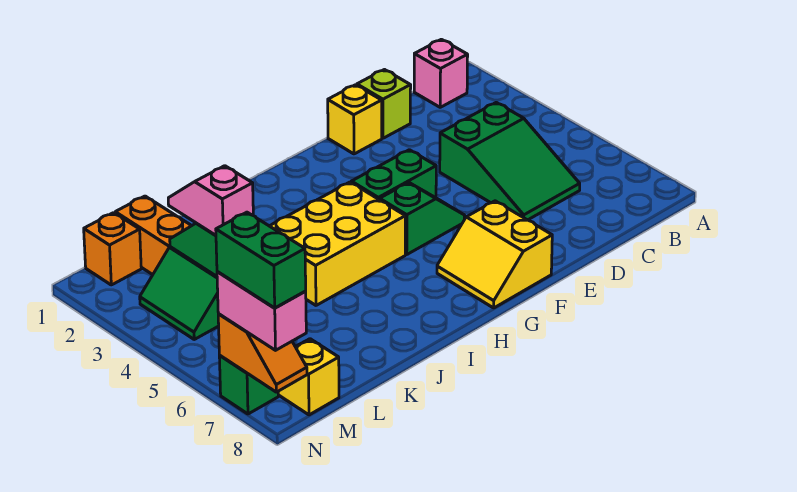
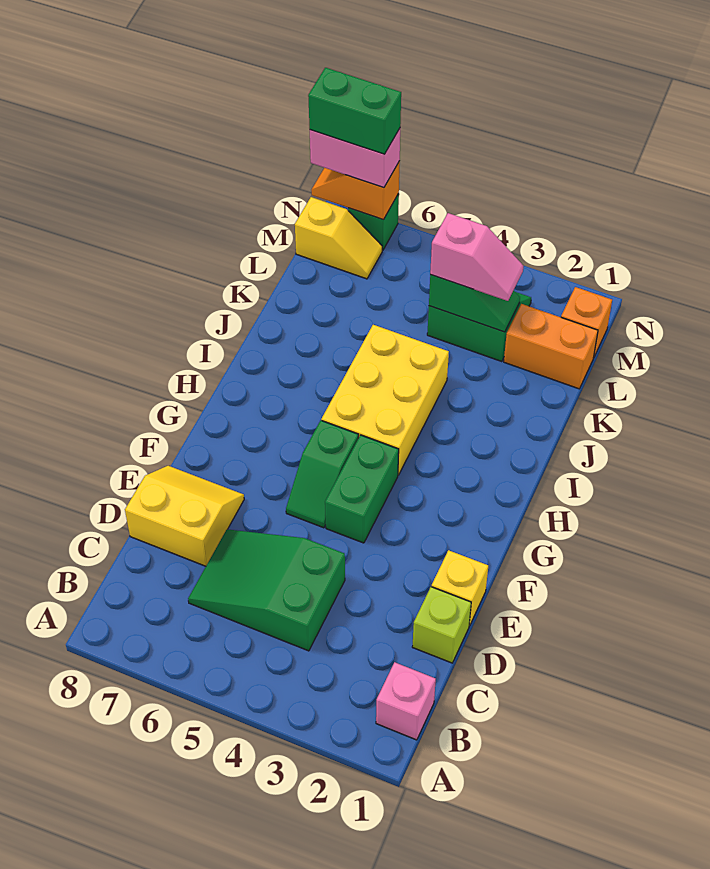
yellow slope F7:G8 level 1 top F -> yellow slope D7:E8 level 1 top D

